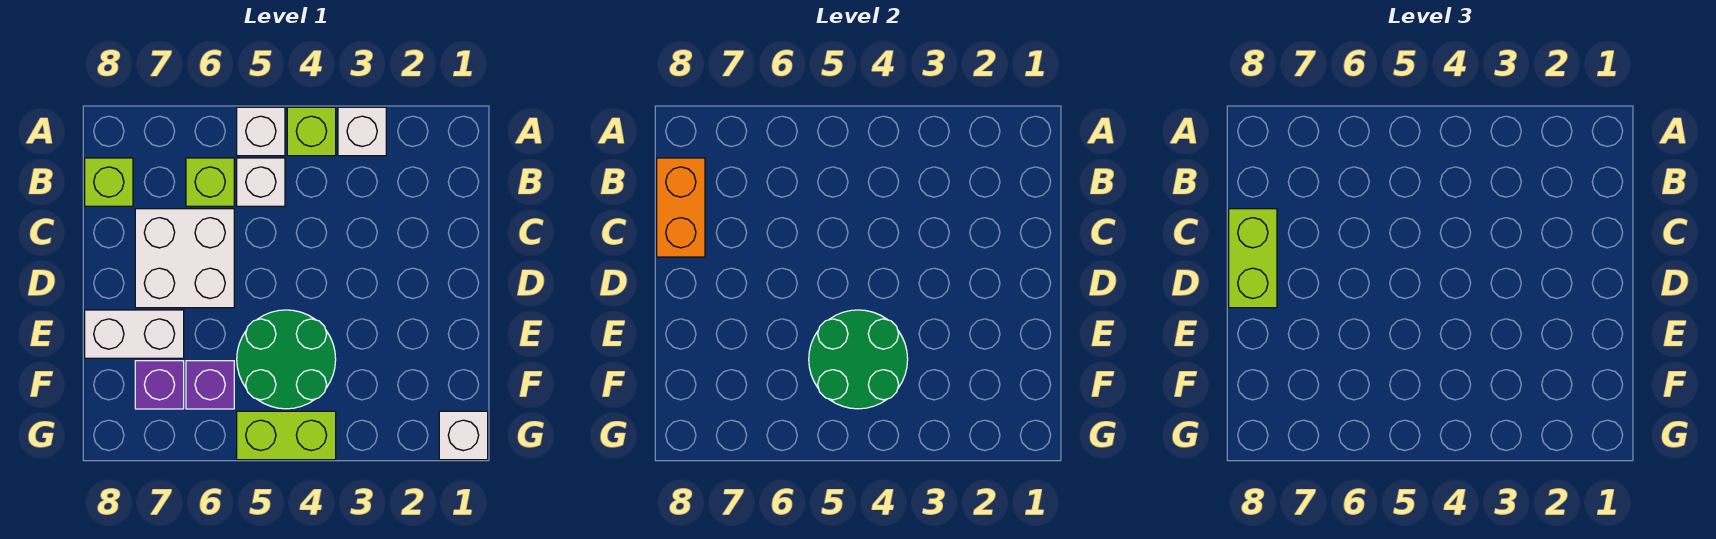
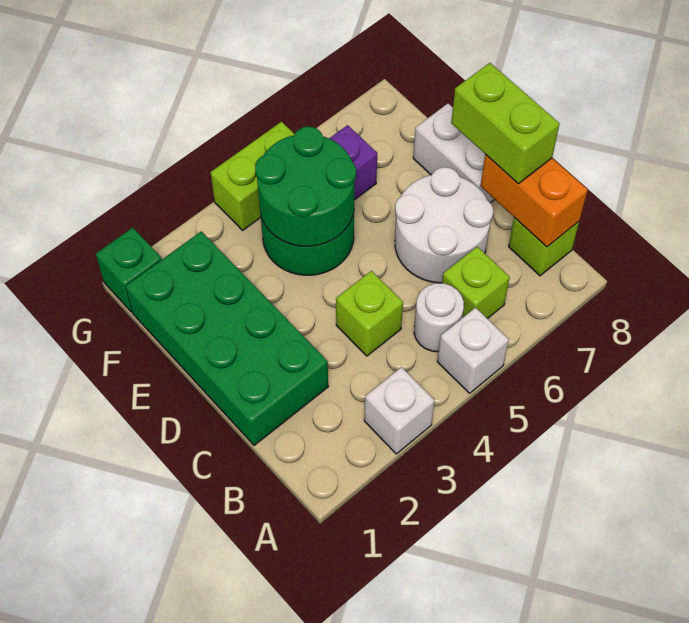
lime brick A4 level 1 -> lime brick C4 level 1
white brick B5 level 1 -> white round brick B5 level 1
none -> green brick C1:F2 level 1
white brick C6:D7 level 1 -> white round brick C6:D7 level 1
white brick E7:E8 level 1 -> white brick D8:E8 level 1
purple brick F7 level 1 -> none
white brick G1 level 1 -> green brick G1 level 1

